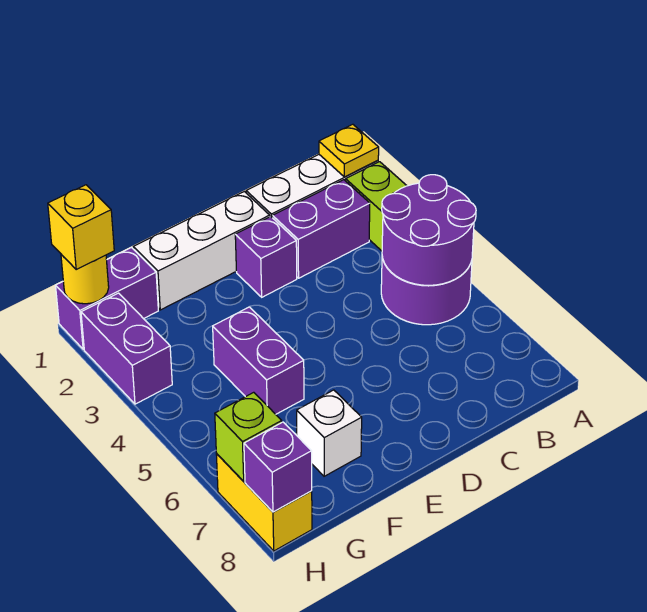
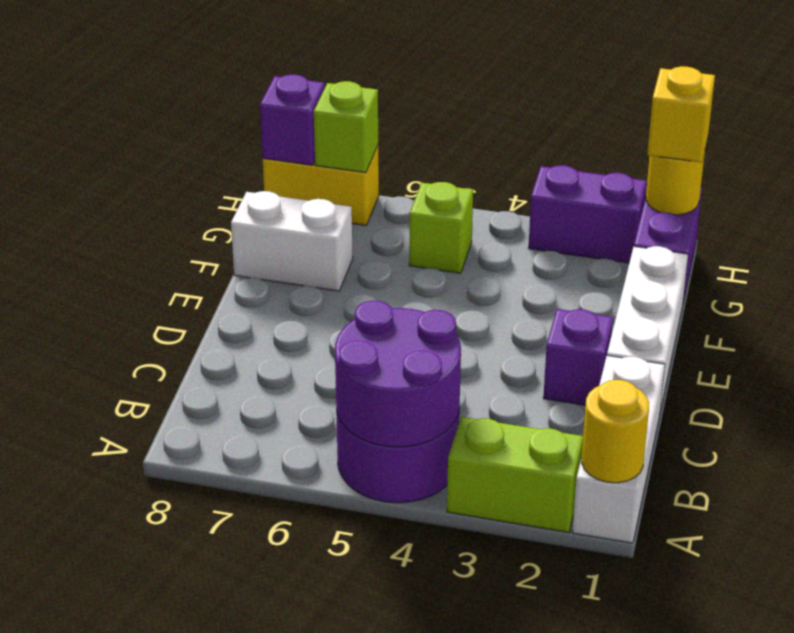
yellow plate A1 level 2 -> yellow round brick A1 level 2
purple brick B2:C2 level 1 -> none
purple brick F4:F5 level 1 -> none
white brick F7 level 1 -> white brick F7:F8 level 1
none -> lime brick G5 level 1

